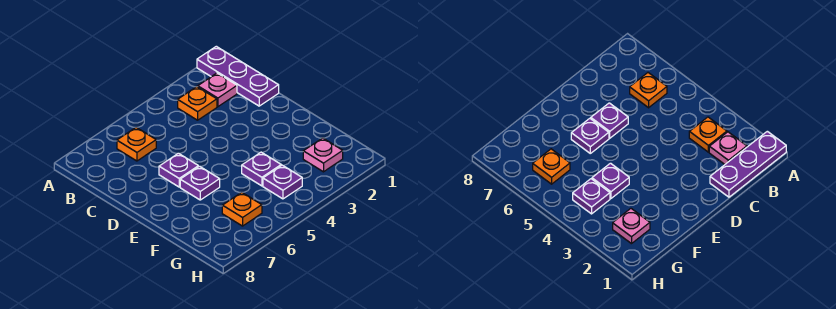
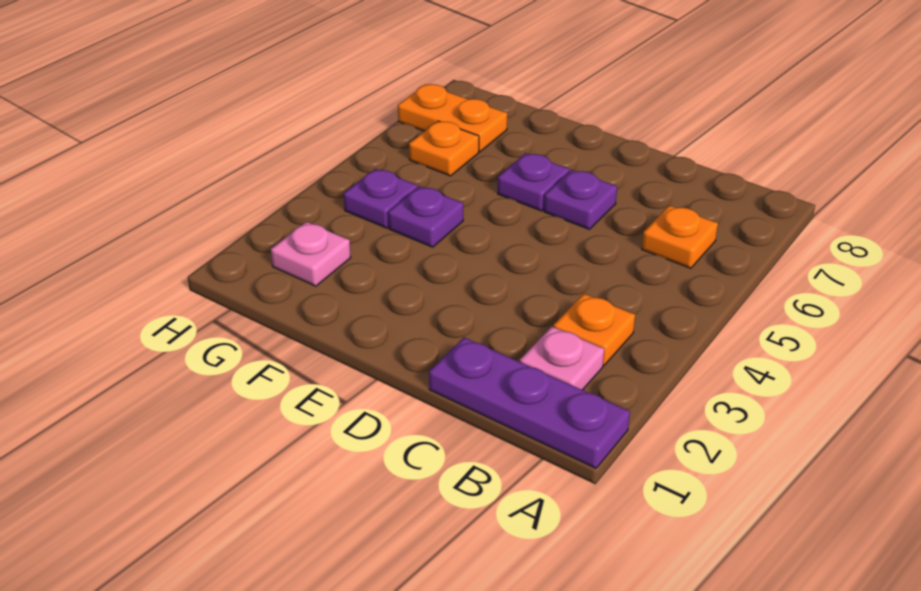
none -> orange plate G7:H7 level 1

